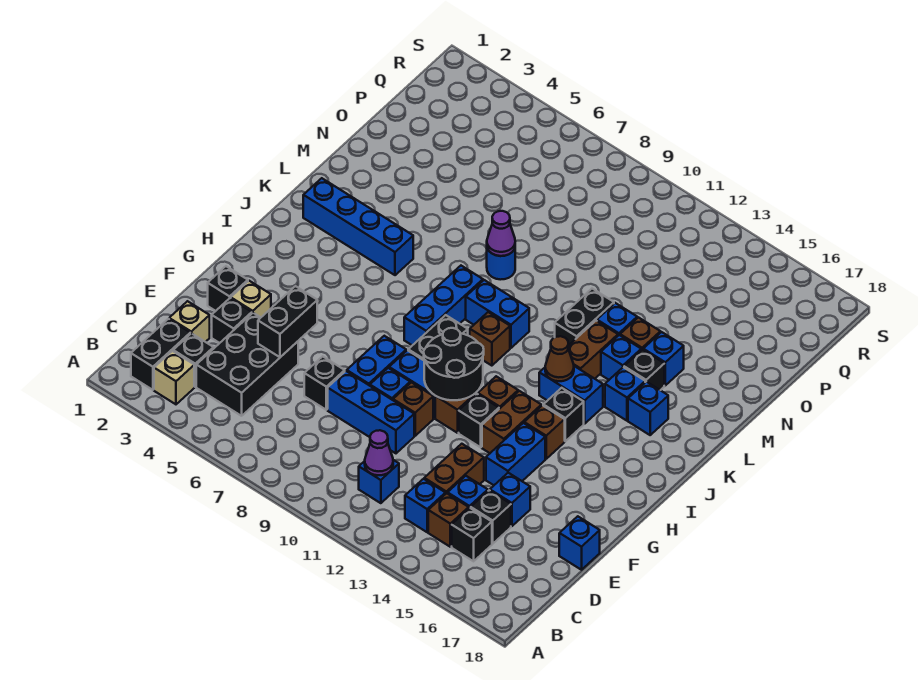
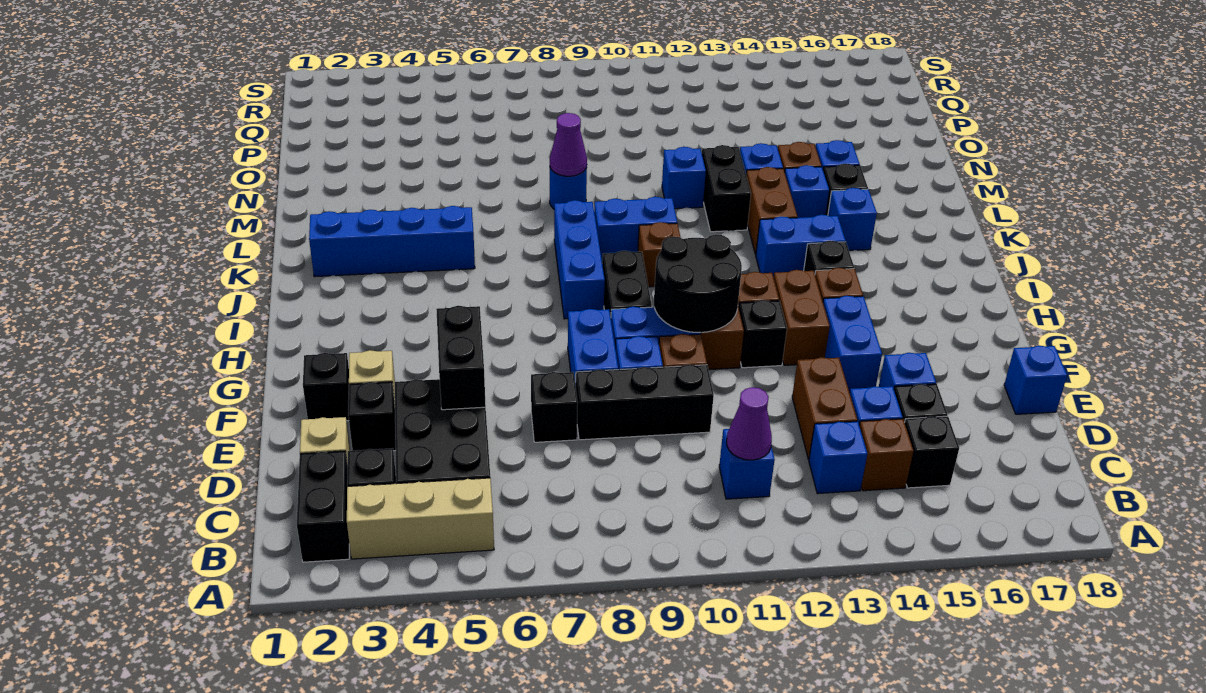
tan brick B3 level 1 -> tan brick B3:B5 level 1
blue brick E8:E10 level 1 -> black brick E8:E10 level 1
brown cone J13 level 2 -> none
blue brick K16 level 1 -> blue brick M11 level 1

